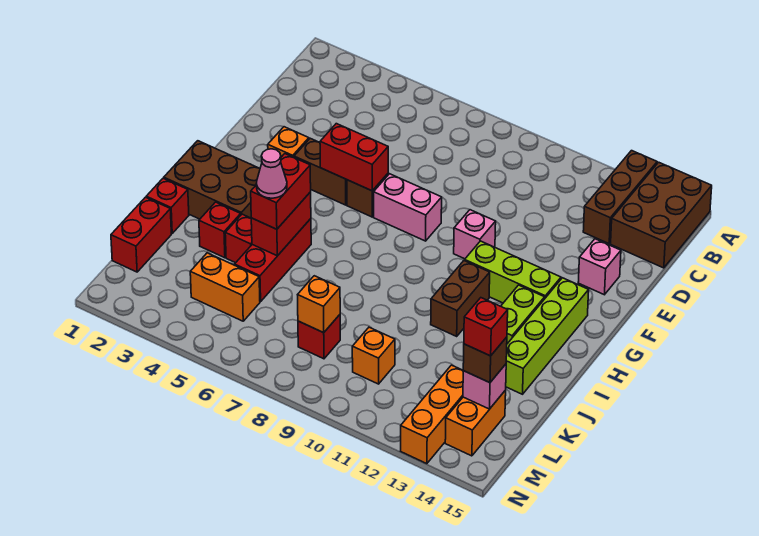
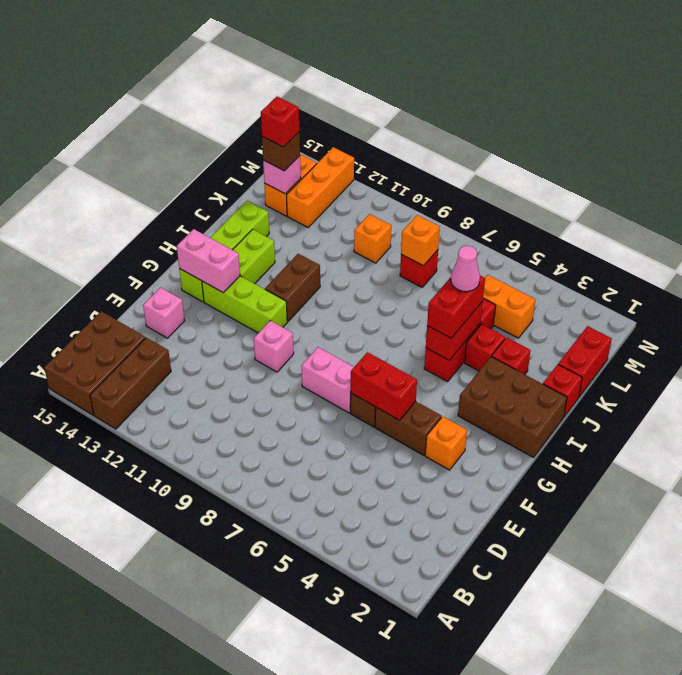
none -> pink brick G13:G14 level 2

